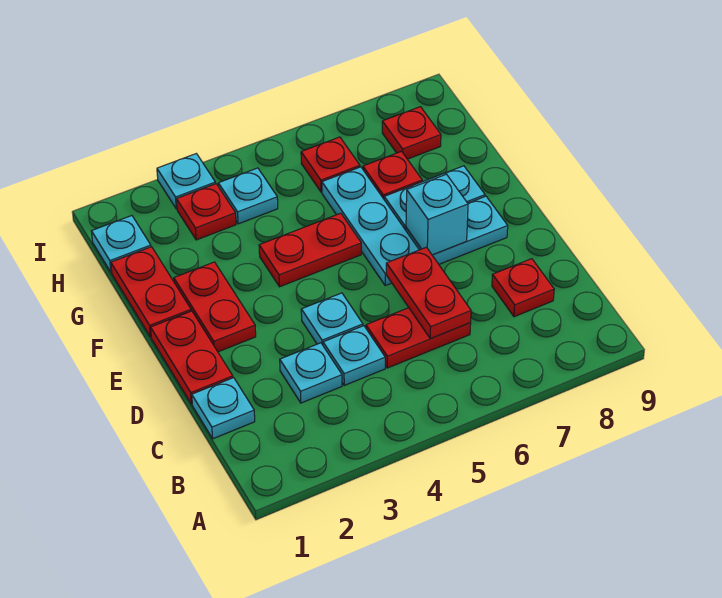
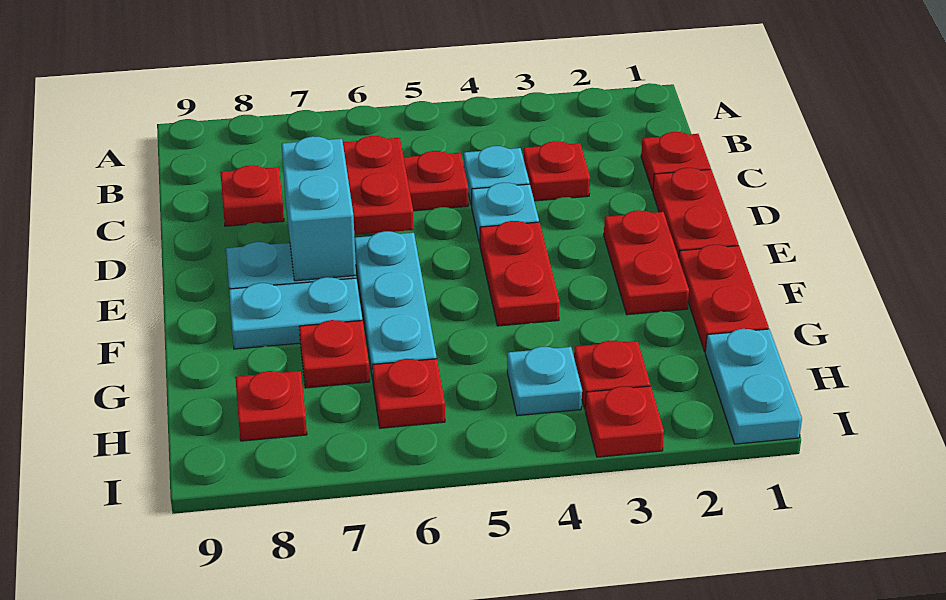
cyan plate C1 level 1 -> red plate C1 level 1
cyan plate C3 level 1 -> red plate C3 level 1
cyan brick E7 level 2 -> cyan brick D7:E7 level 2
red plate F4:F5 level 1 -> red plate E4:F4 level 1
cyan plate H1 level 1 -> cyan plate H1:I1 level 1
cyan plate I3 level 1 -> red plate I3 level 1

